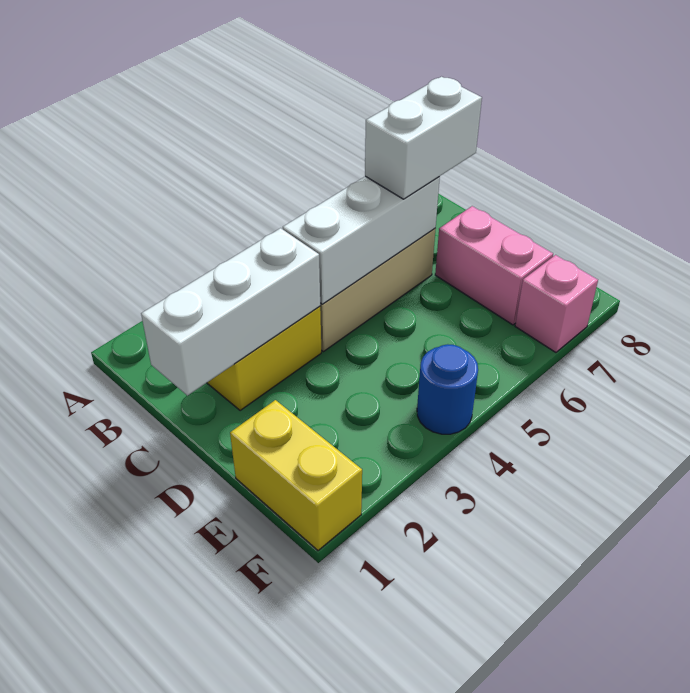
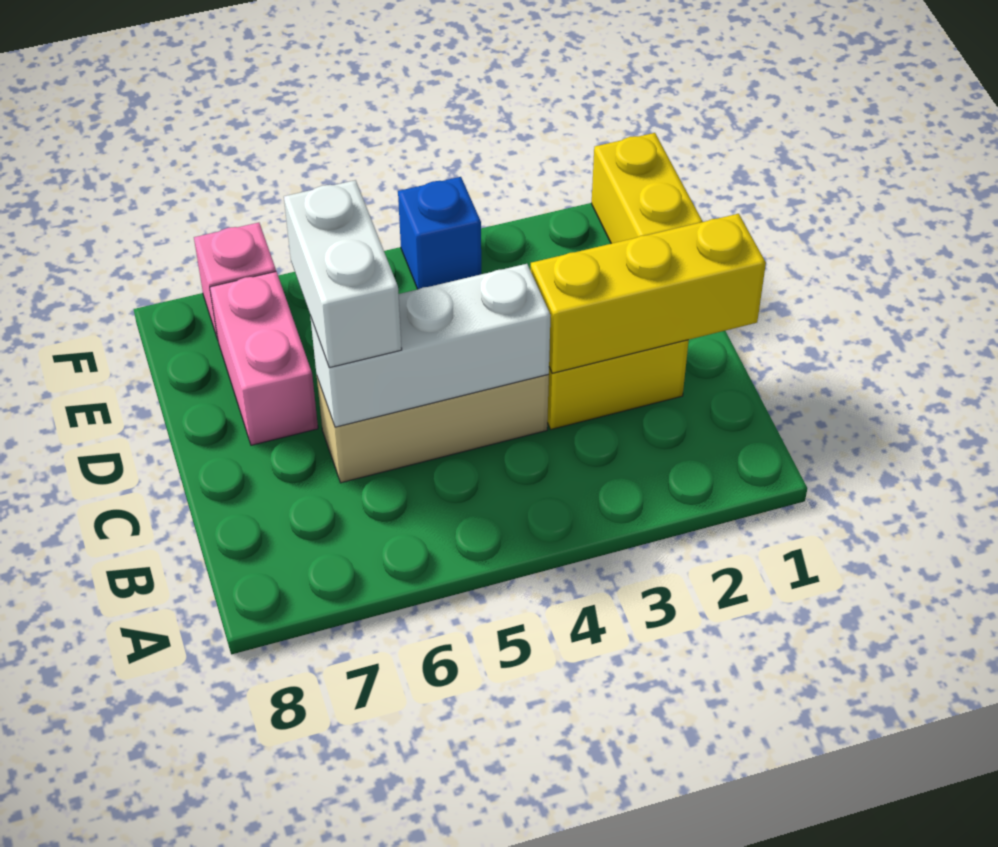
white brick C1:C3 level 2 -> yellow brick C1:C3 level 2
white brick C6:C7 level 3 -> white brick C6:D6 level 3
blue round brick F4 level 1 -> blue brick F4 level 1

